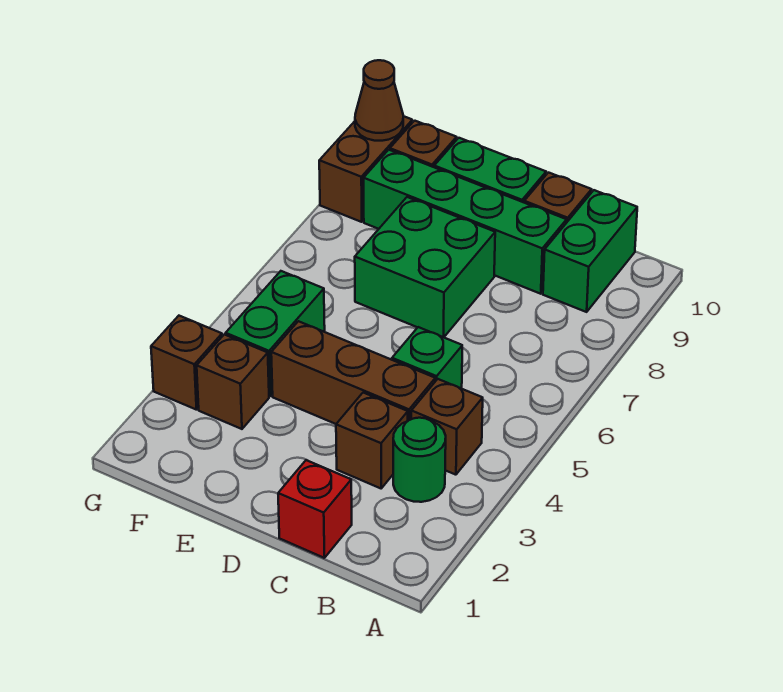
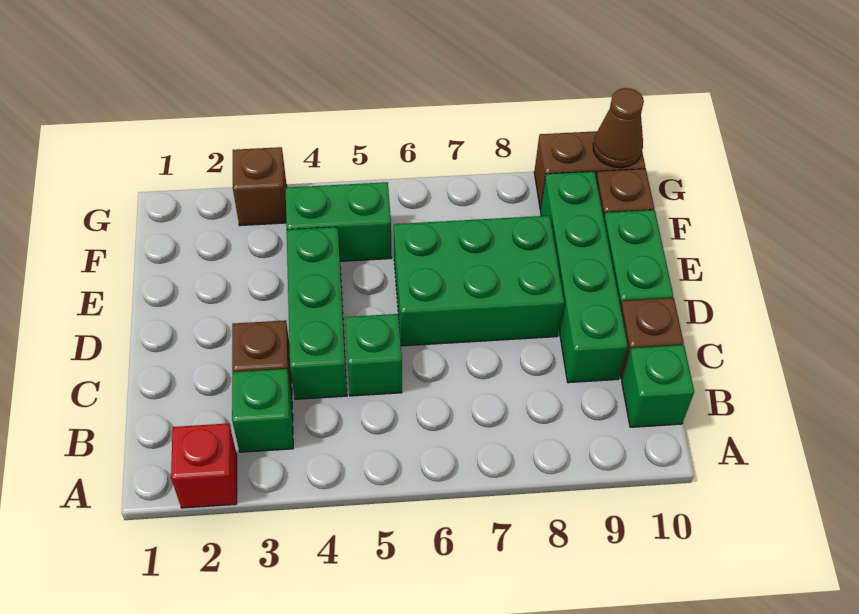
green round brick B3 level 1 -> green brick B3 level 1
brown brick B4 level 1 -> none
green brick B9:B10 level 1 -> green brick B10 level 1
red brick C1 level 1 -> red brick A2 level 1
brown brick C4:E4 level 1 -> green brick C4:E4 level 1
green brick D7:E8 level 1 -> green brick D6:E8 level 1
brown brick F3 level 1 -> none

